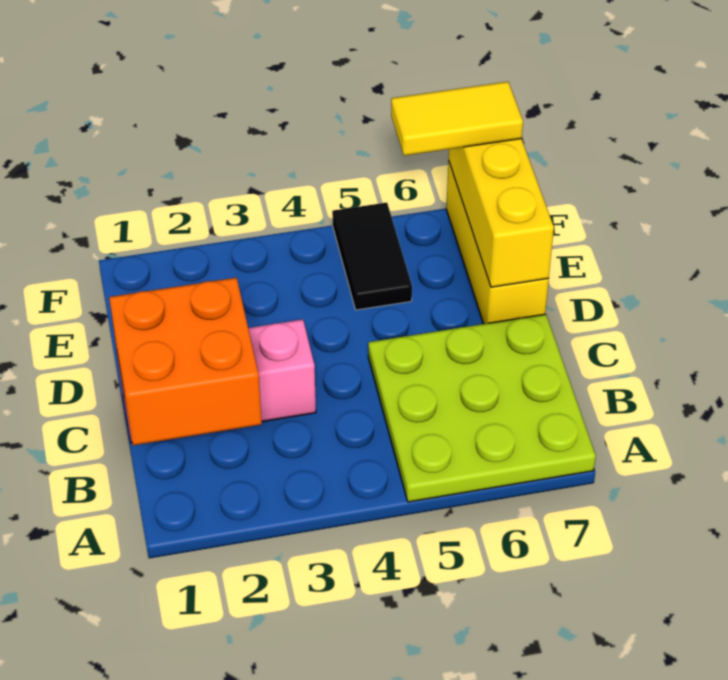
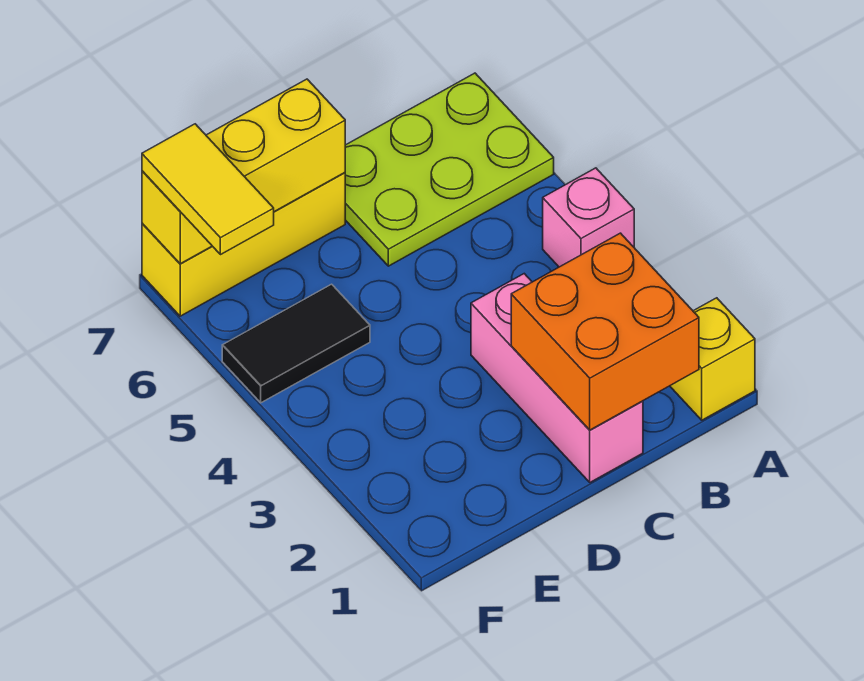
none -> yellow brick A1 level 1
none -> pink brick A4 level 1
lime plate A5:C7 level 1 -> lime plate A6:C7 level 1

